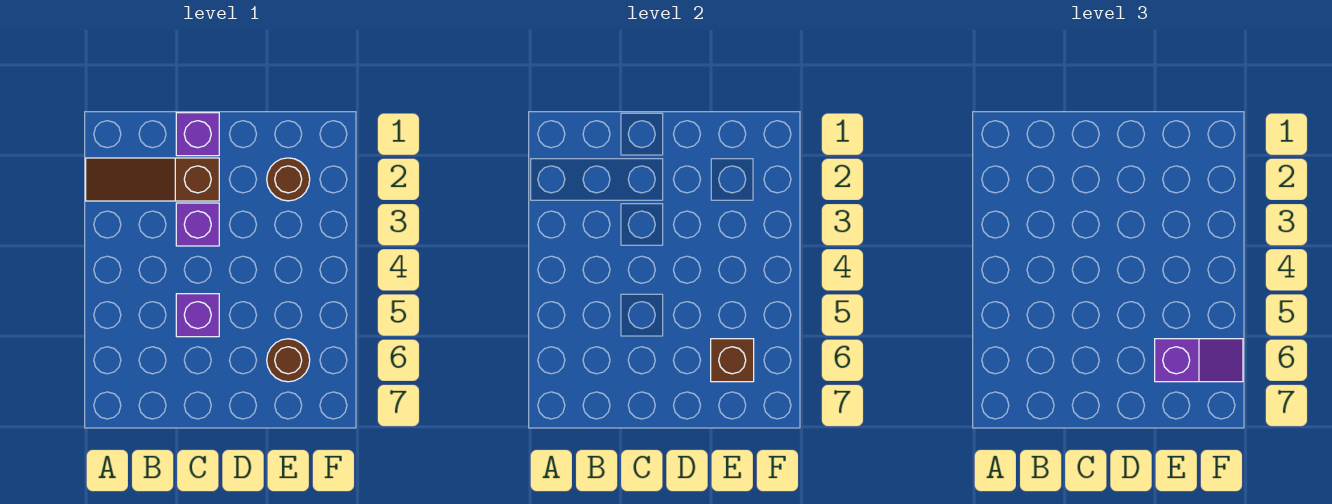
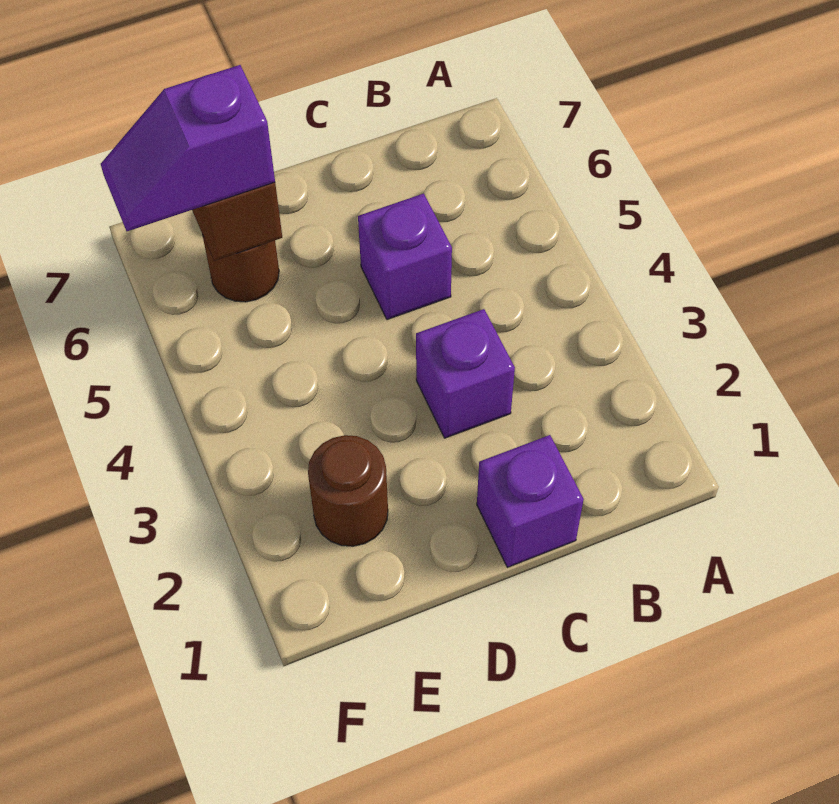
brown slope A2:C2 level 1 top C -> none

